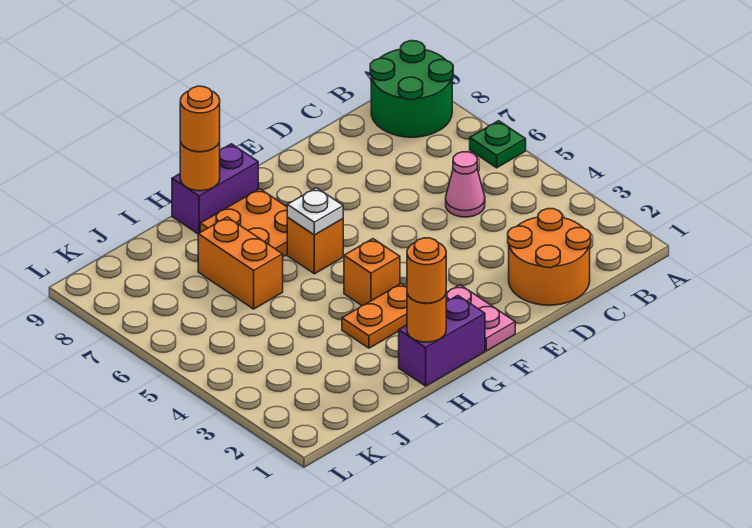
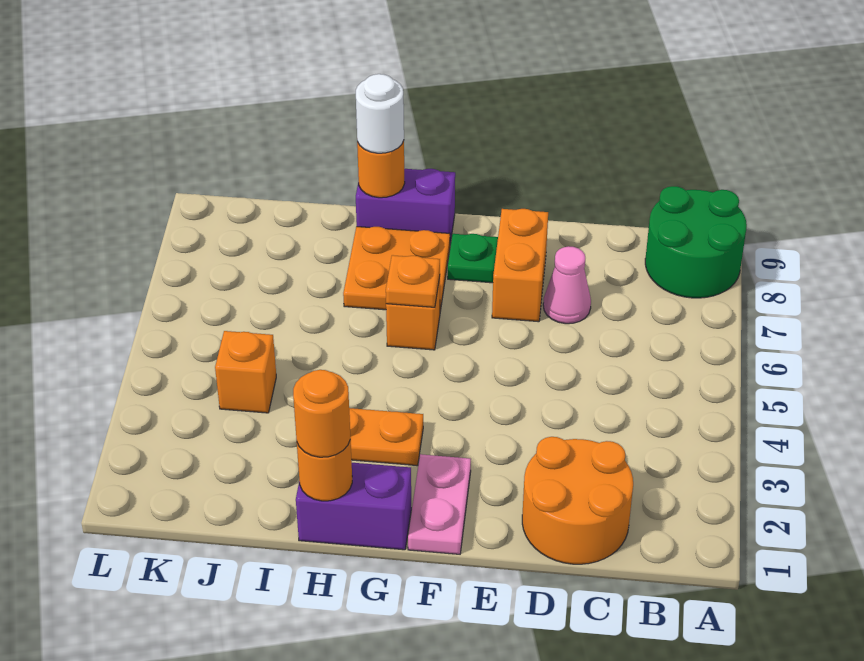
green plate A6 level 1 -> green plate F8 level 1
pink cone C5 level 1 -> pink cone D7 level 1
orange brick G4 level 1 -> orange brick J4 level 1
white plate G6 level 2 -> orange plate G6 level 2
orange round brick H9 level 3 -> white round brick H9 level 3
orange brick I6:I7 level 1 -> orange brick E7:E8 level 1

